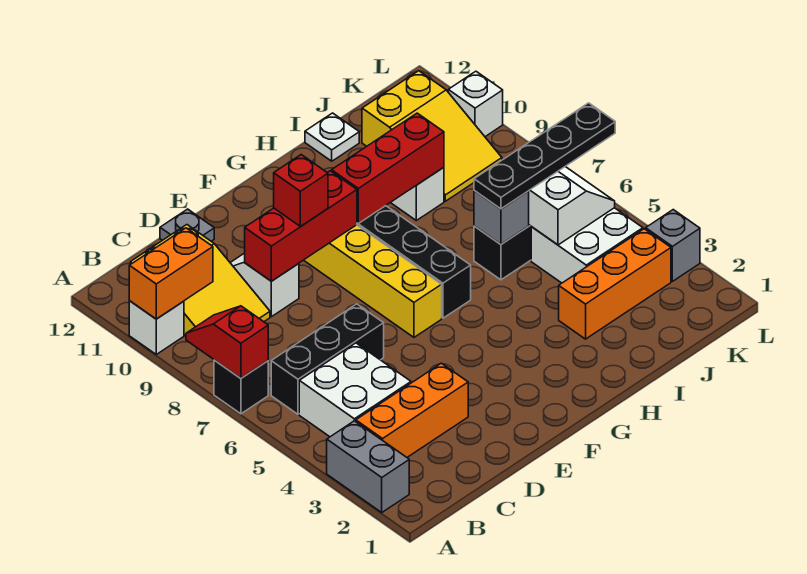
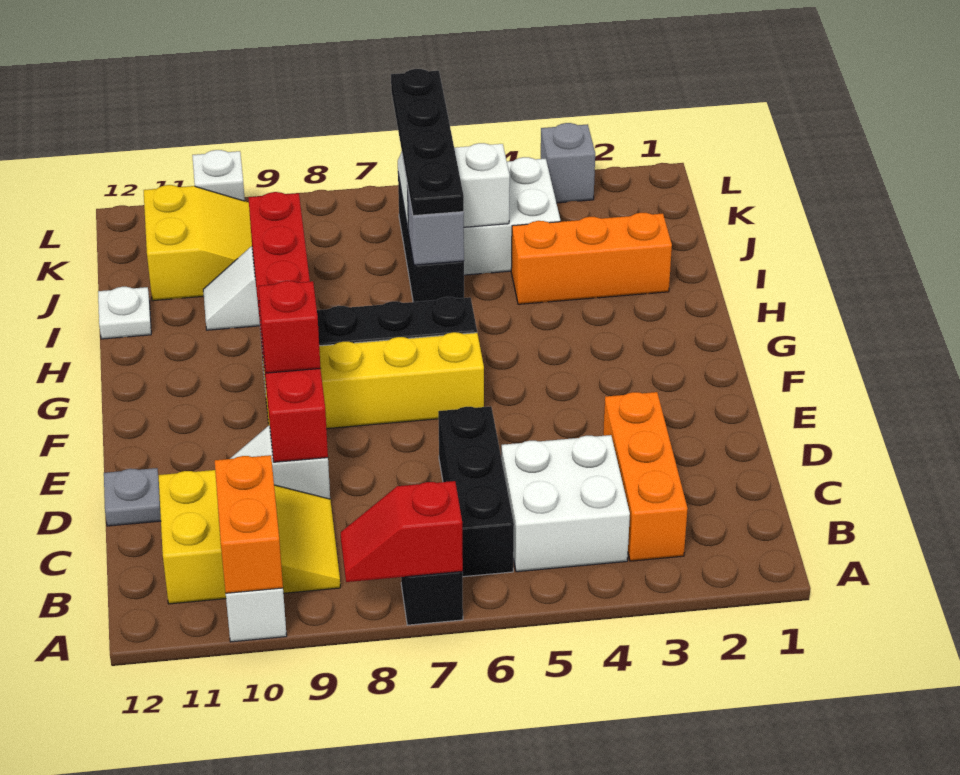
grey brick A2:A3 level 1 -> none
orange brick I3:K3 level 1 -> orange brick I2:I4 level 1

